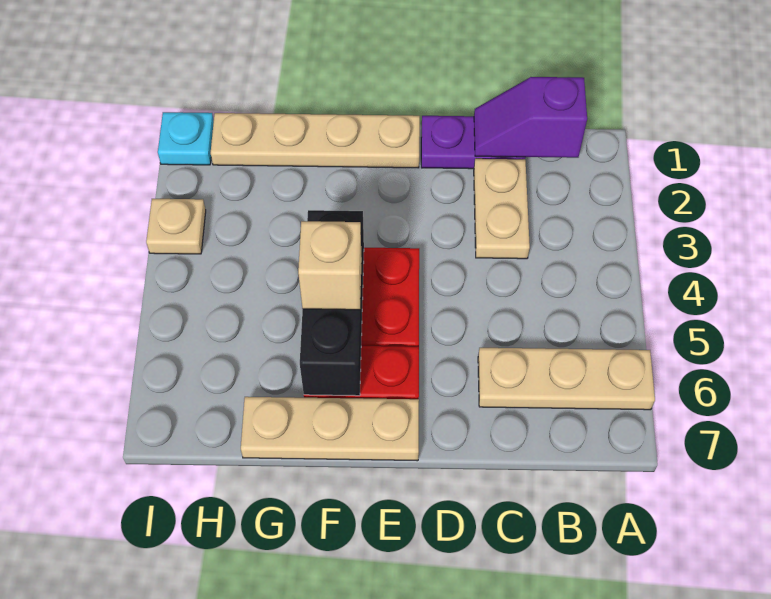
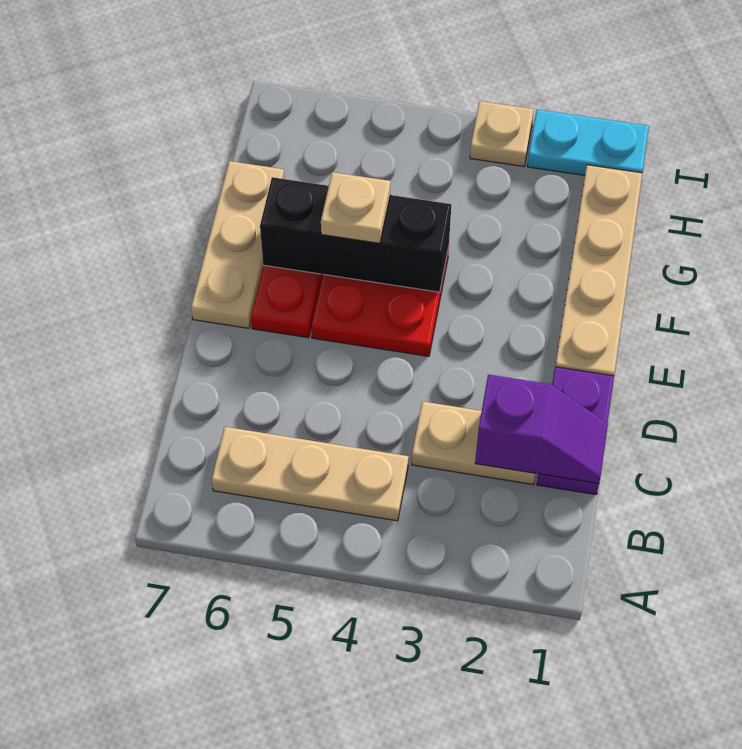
tan plate A6:C6 level 1 -> tan plate B4:B6 level 1
purple slope B1:C1 level 2 top B -> purple slope C1:C2 level 2 top 2
tan brick F5 level 3 -> tan plate F5 level 3
cyan plate I1 level 1 -> cyan plate I1:I2 level 1

